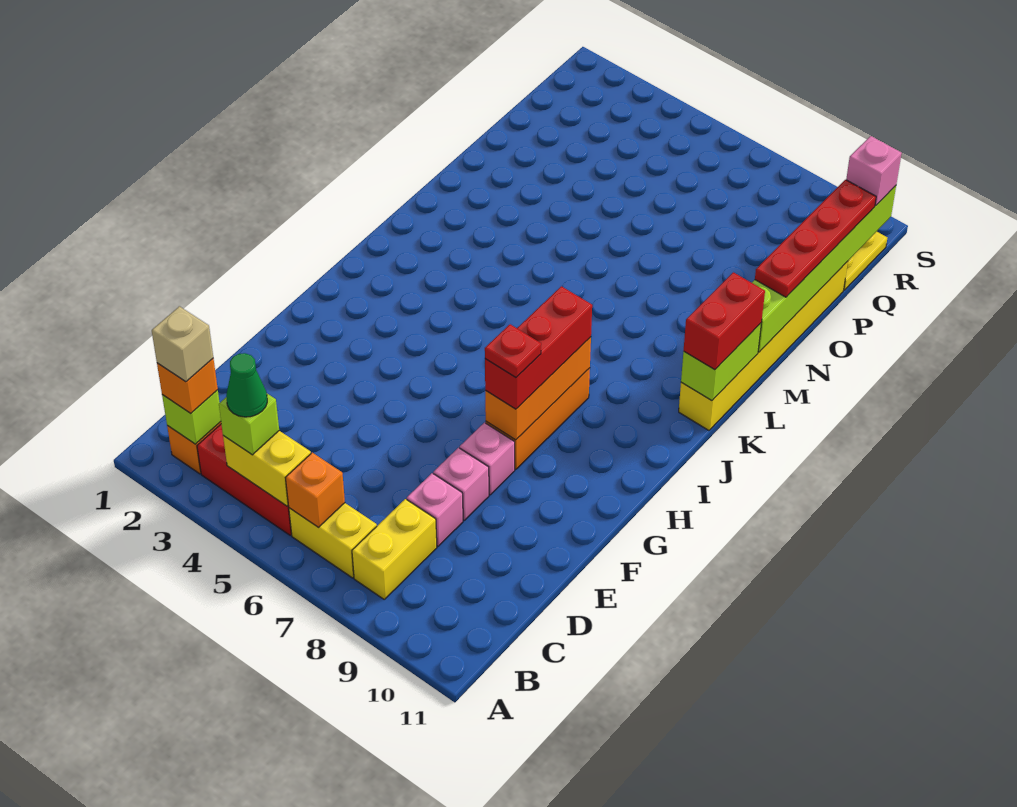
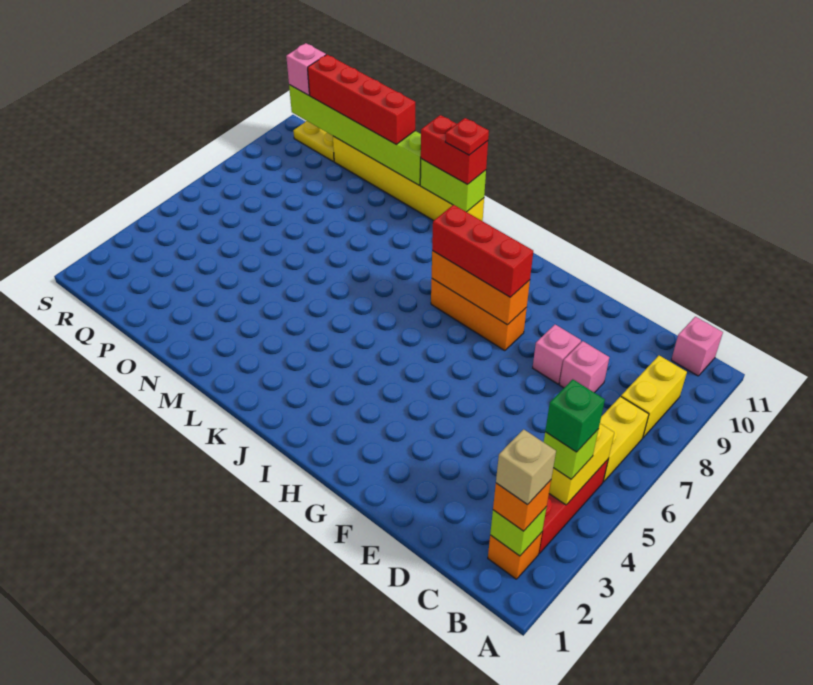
green cone B4 level 4 -> green brick B4 level 4
orange brick B6 level 2 -> none
yellow brick B8:C8 level 1 -> yellow brick B8:B9 level 1
pink brick F8 level 1 -> pink brick B11 level 1
red plate G8 level 4 -> red plate K11 level 4
red plate N11:Q11 level 3 -> red brick N11:Q11 level 3

